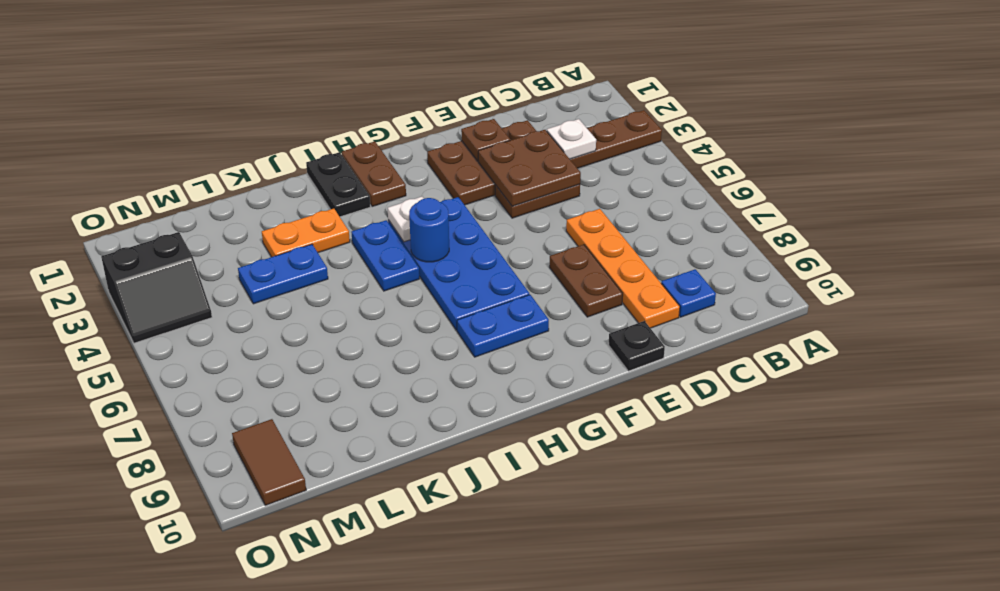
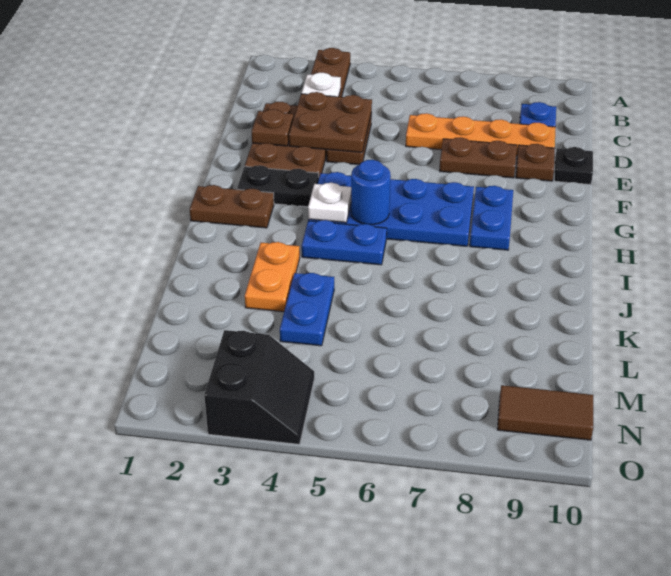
none -> brown plate E9 level 1
black plate I1:I2 level 1 -> black plate G2:G3 level 1

